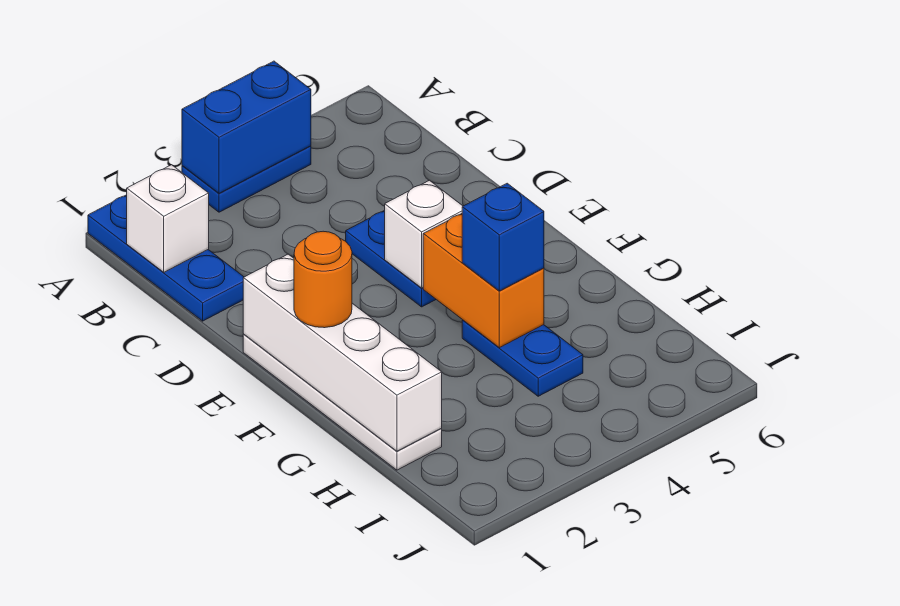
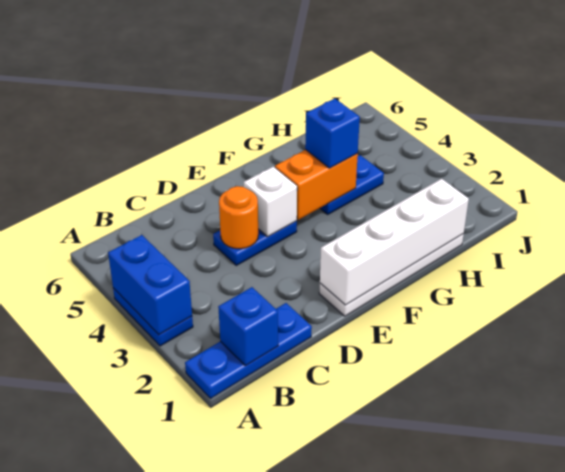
white brick B1 level 2 -> blue brick B1 level 2
orange round brick F1 level 3 -> orange round brick D4 level 2

